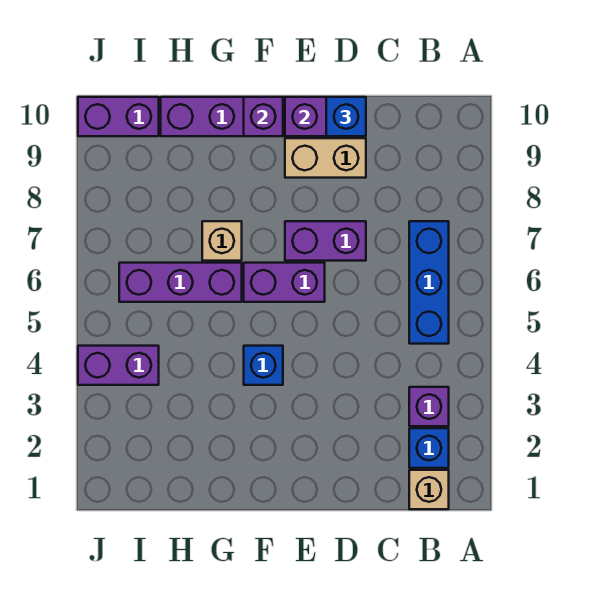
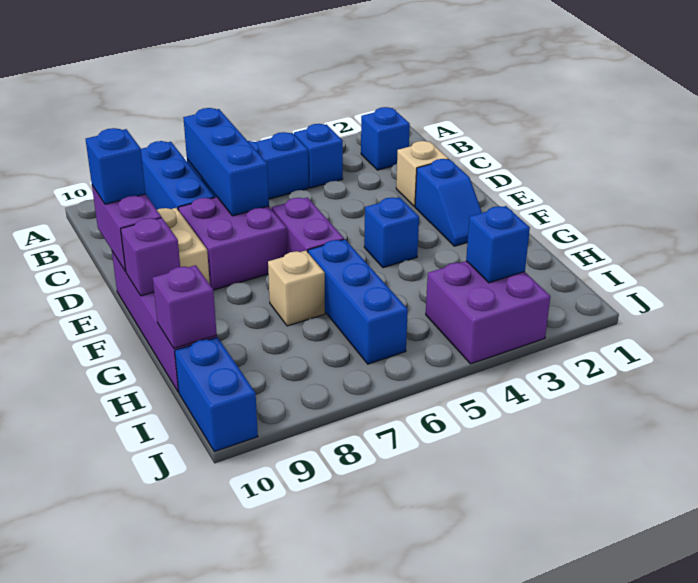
none -> blue brick A8:C8 level 1
tan brick B1 level 1 -> tan brick D2 level 1
purple brick B3 level 1 -> purple brick H10 level 2
none -> blue brick B4 level 1
none -> blue brick B7:D7 level 2
purple brick D7:E7 level 1 -> purple brick D7:E8 level 1
none -> blue slope E2:F2 level 1 top E
purple brick G6:I6 level 1 -> blue brick G6:I6 level 1
none -> blue brick I3 level 2
purple brick I4:J4 level 1 -> purple brick I3:J4 level 1
purple brick I10:J10 level 1 -> blue brick I10:J10 level 1

